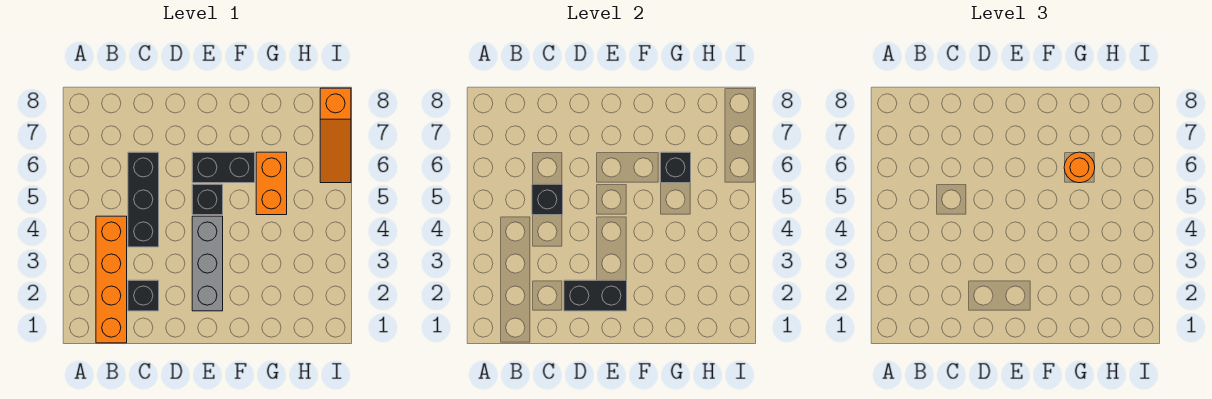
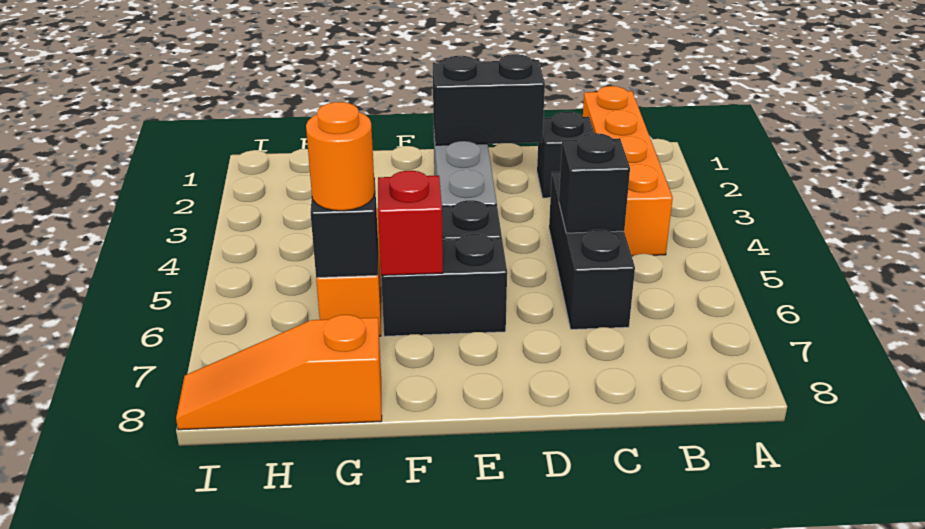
none -> red brick F6 level 2
orange slope I6:I8 level 1 top 8 -> orange slope G8:I8 level 1 top G

